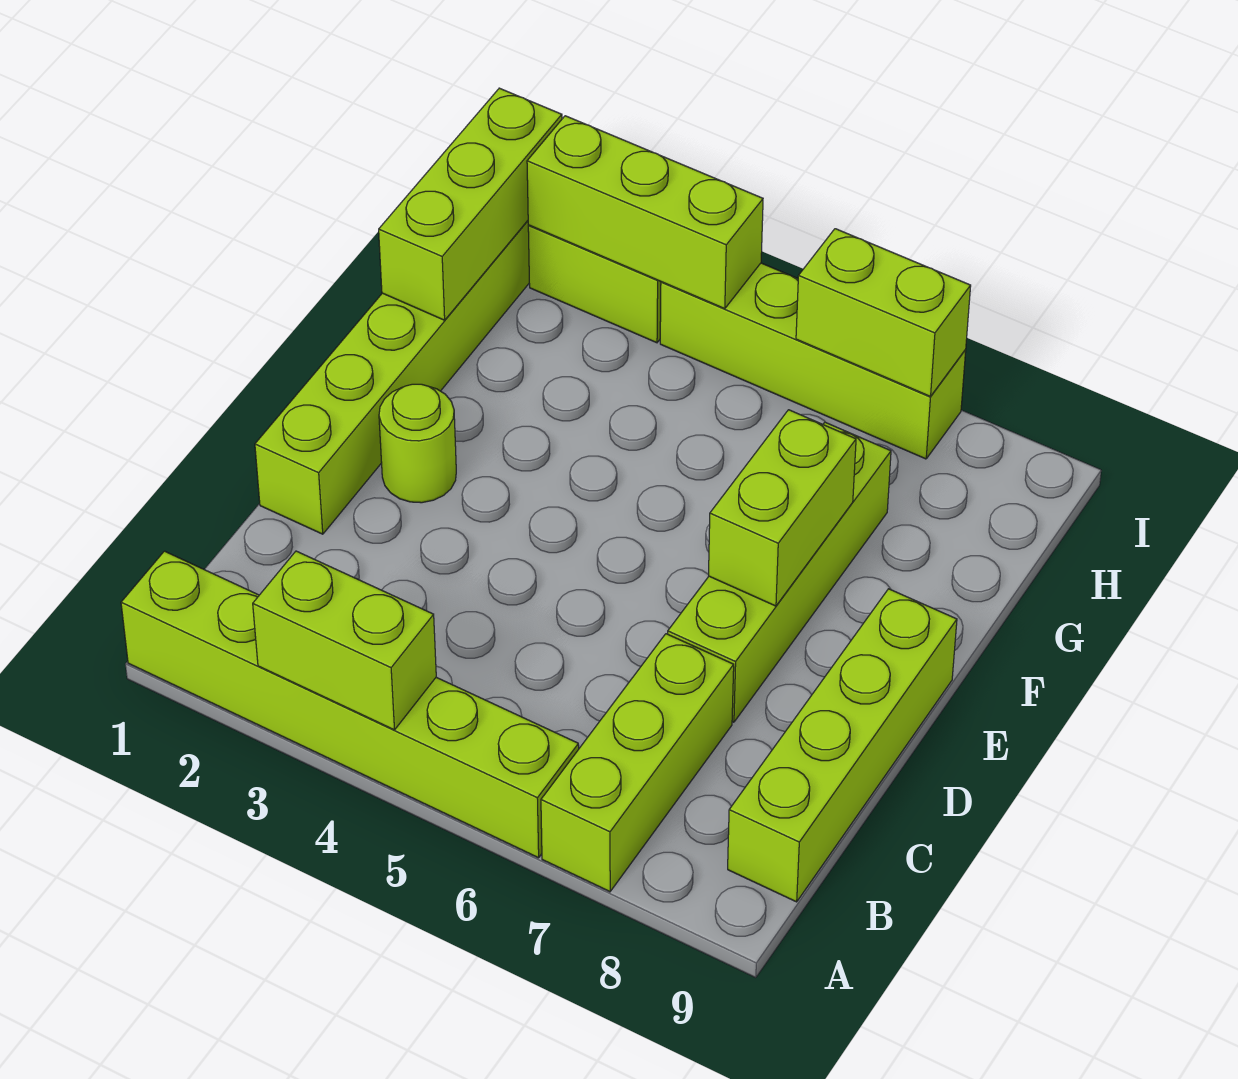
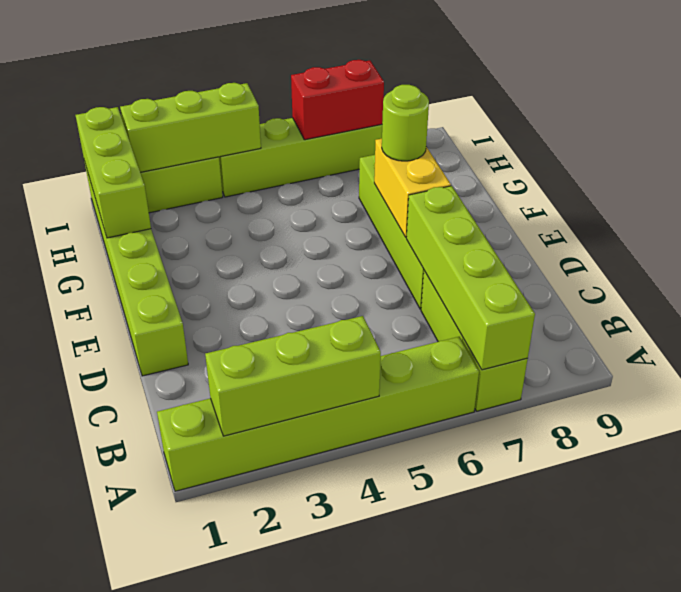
lime brick A3:A4 level 2 -> lime brick A2:A4 level 2
lime brick B9:E9 level 1 -> lime brick A7:D7 level 2
lime round brick E2 level 1 -> lime round brick F7 level 3
lime brick E7:F7 level 2 -> yellow brick E7:F7 level 2
lime brick I6:I7 level 2 -> red brick I6:I7 level 2

